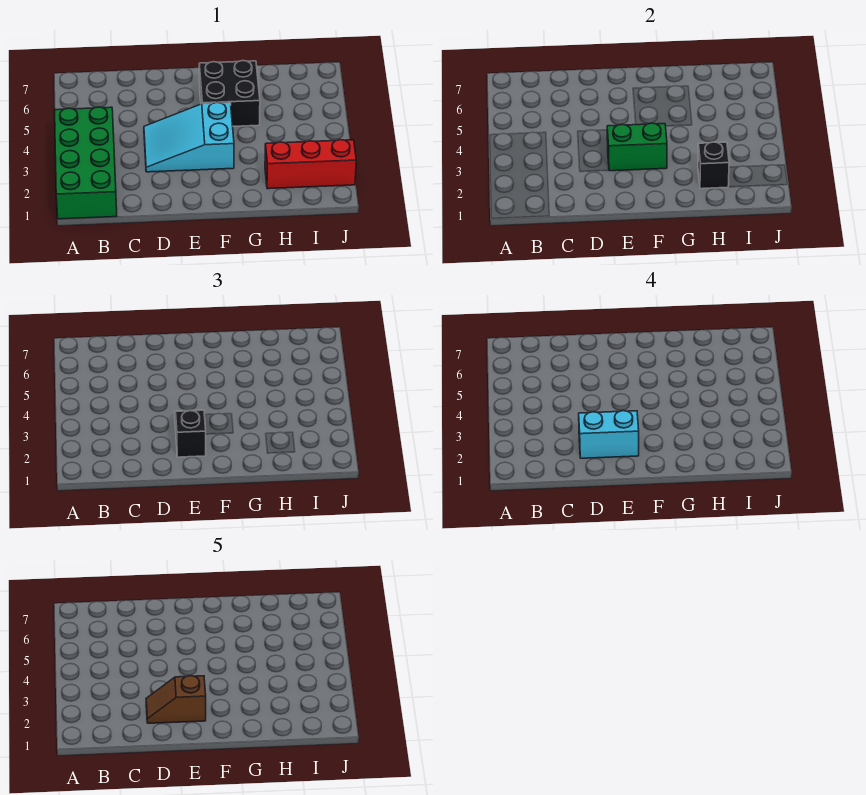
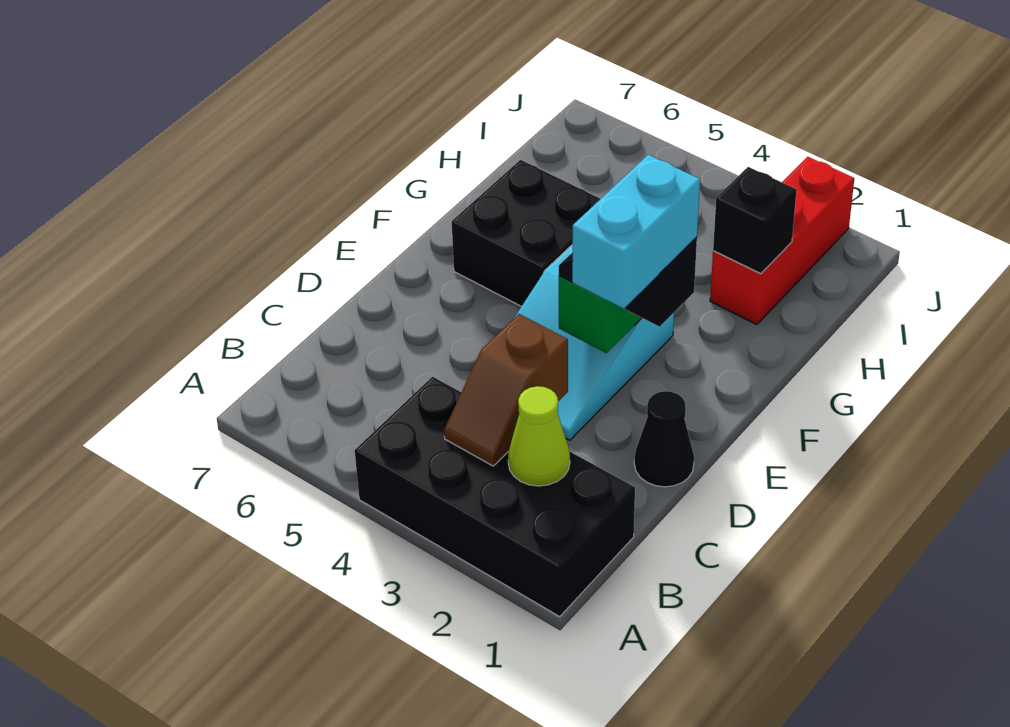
green brick A1:B4 level 1 -> black brick A1:B4 level 1
none -> lime cone B2 level 2
none -> black cone D1 level 1
brown slope D2:E2 level 5 top E -> brown slope B3:C3 level 2 top C

